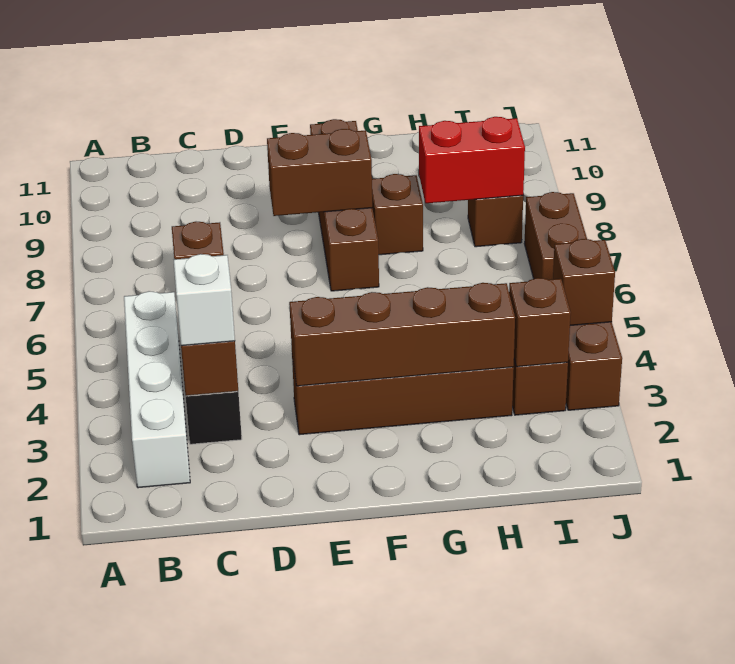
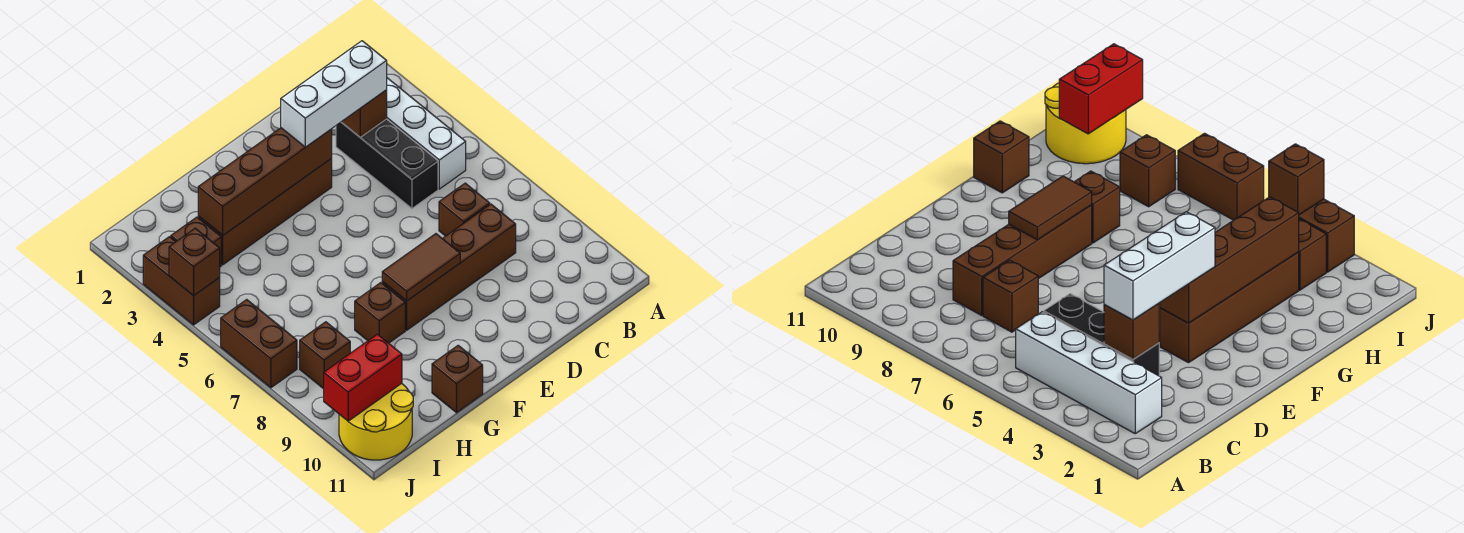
white brick C3 level 3 -> white brick C3:E3 level 3
brown brick E8:F8 level 2 -> brown tile E8:F8 level 2
brown brick F7:F10 level 1 -> brown brick C8:F8 level 1
red brick H8:I8 level 2 -> red brick I10:J10 level 2
brown brick I3 level 2 -> brown brick G11 level 1
none -> yellow round brick I10:J11 level 1

